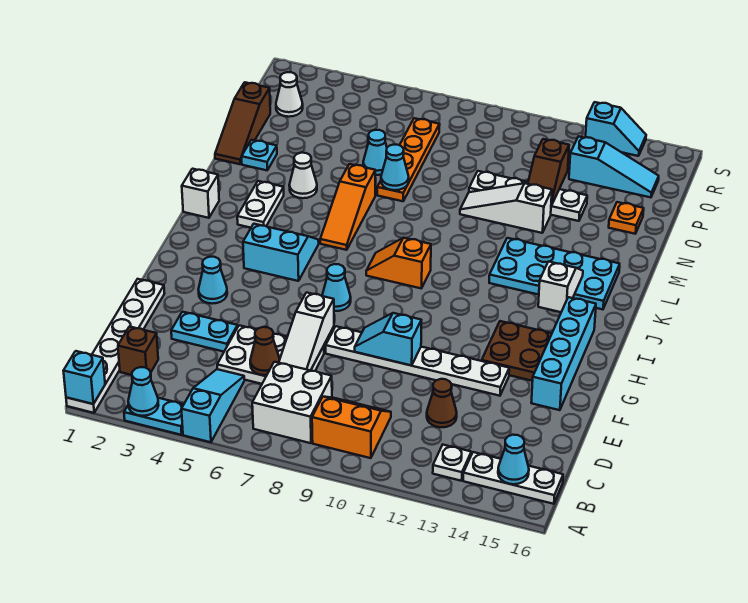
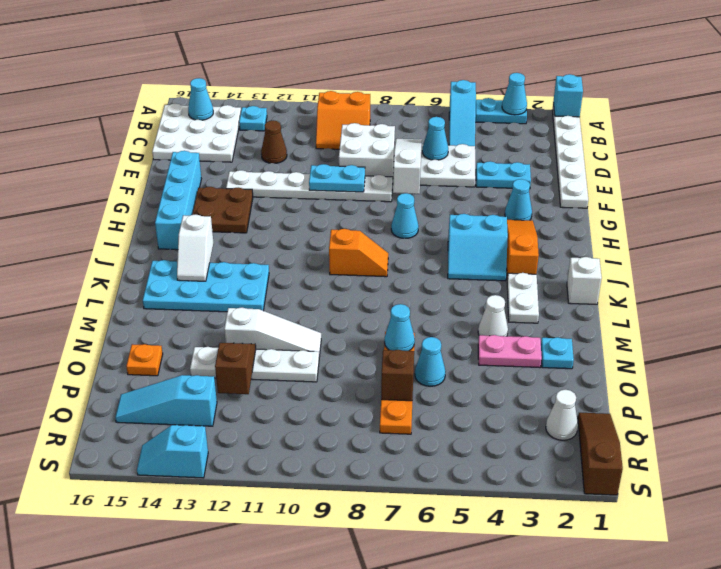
white brick B7:C8 level 1 -> white brick D8:E9 level 1
white plate B13 level 1 -> cyan plate B13 level 1
white plate B14:B16 level 1 -> white plate B14:D16 level 1
brown brick C2 level 1 -> brown brick P7 level 2
brown cone D6 level 2 -> cyan cone D6 level 2
cyan slope F9:F10 level 2 top 10 -> cyan plate F9:F10 level 2
orange slope K6:M6 level 1 top M -> orange slope H3:J3 level 1 top J
brown slope N1:P1 level 1 top P -> brown slope Q1:S1 level 1 top S
none -> pink plate N3:N4 level 1

